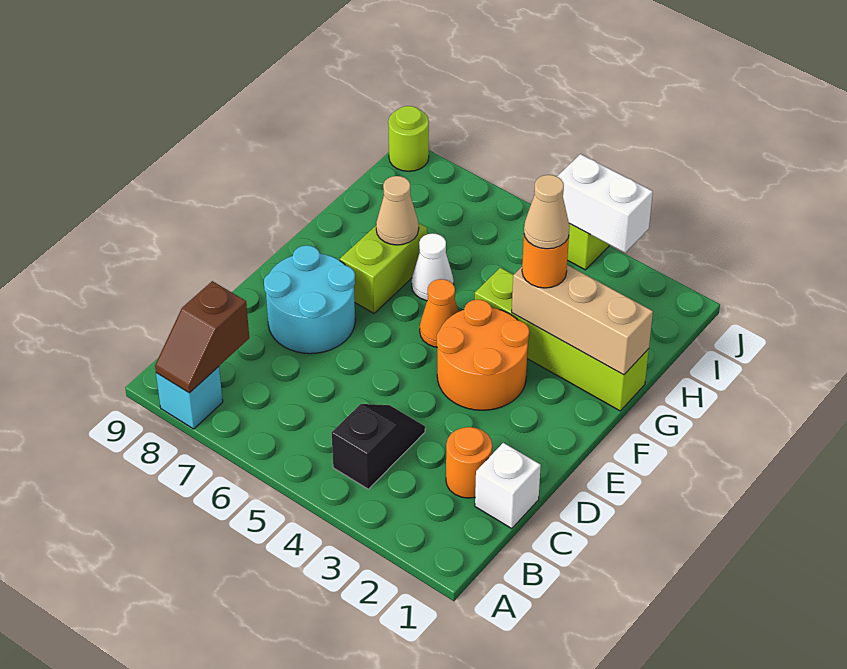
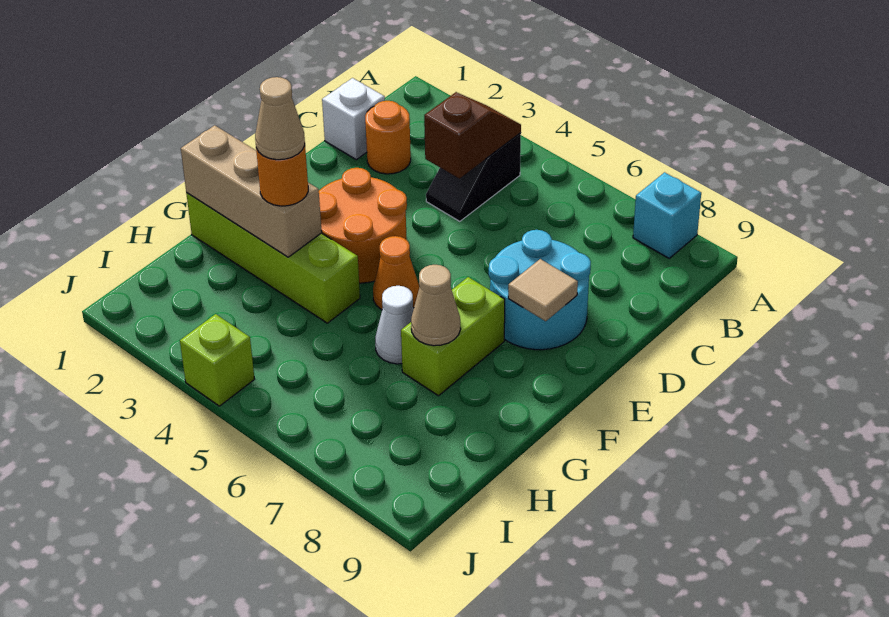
brown slope A8:B8 level 2 top B -> brown slope B4:C4 level 2 top C
none -> tan tile E8 level 2
white brick J3:J4 level 2 -> none
lime round brick J9 level 1 -> none

